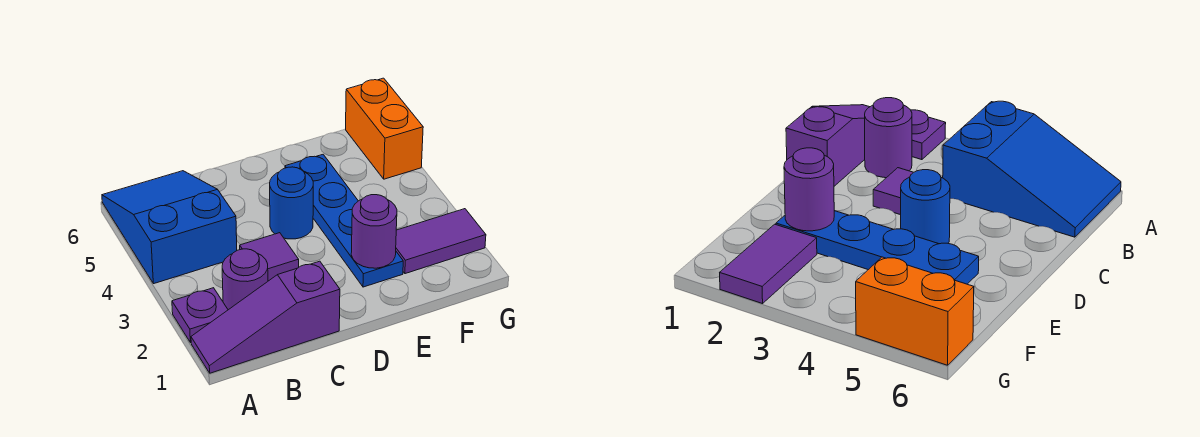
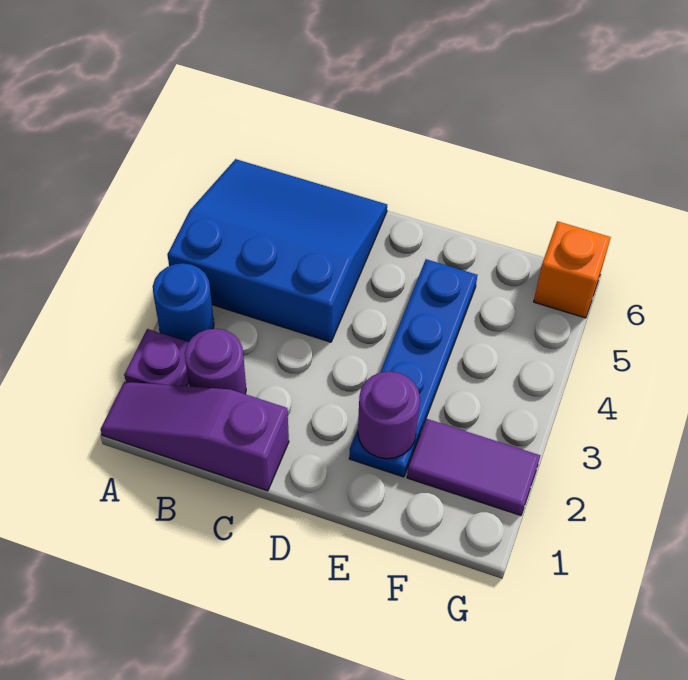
blue slope A4:B6 level 1 top 4 -> blue slope A4:C6 level 1 top 4
purple tile C3 level 1 -> none
blue round brick D4 level 1 -> blue round brick A3 level 1
orange brick G5:G6 level 1 -> orange brick G6 level 1

